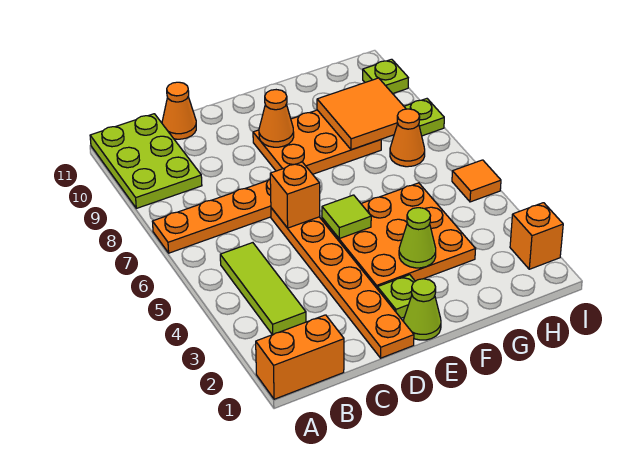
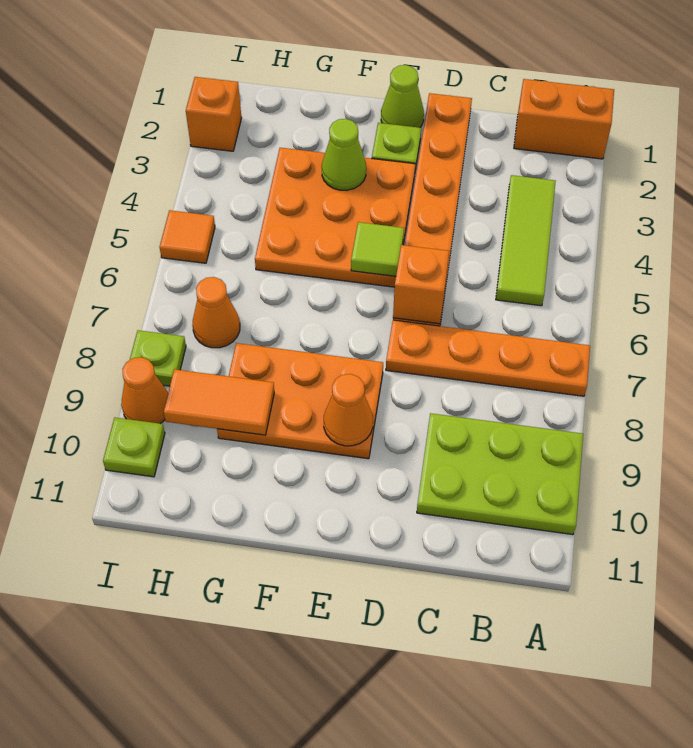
lime plate A9:B11 level 1 -> lime plate A9:C10 level 1
orange cone C11 level 1 -> orange cone I9 level 1
orange tile G8:H9 level 2 -> orange tile G9:H9 level 2

